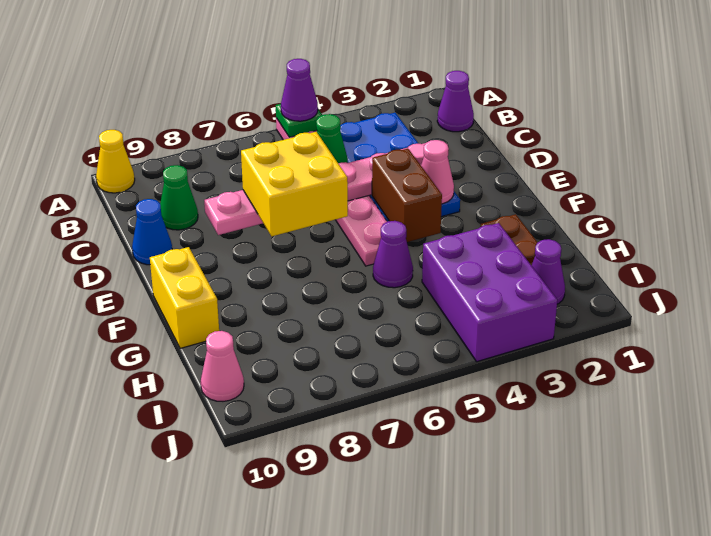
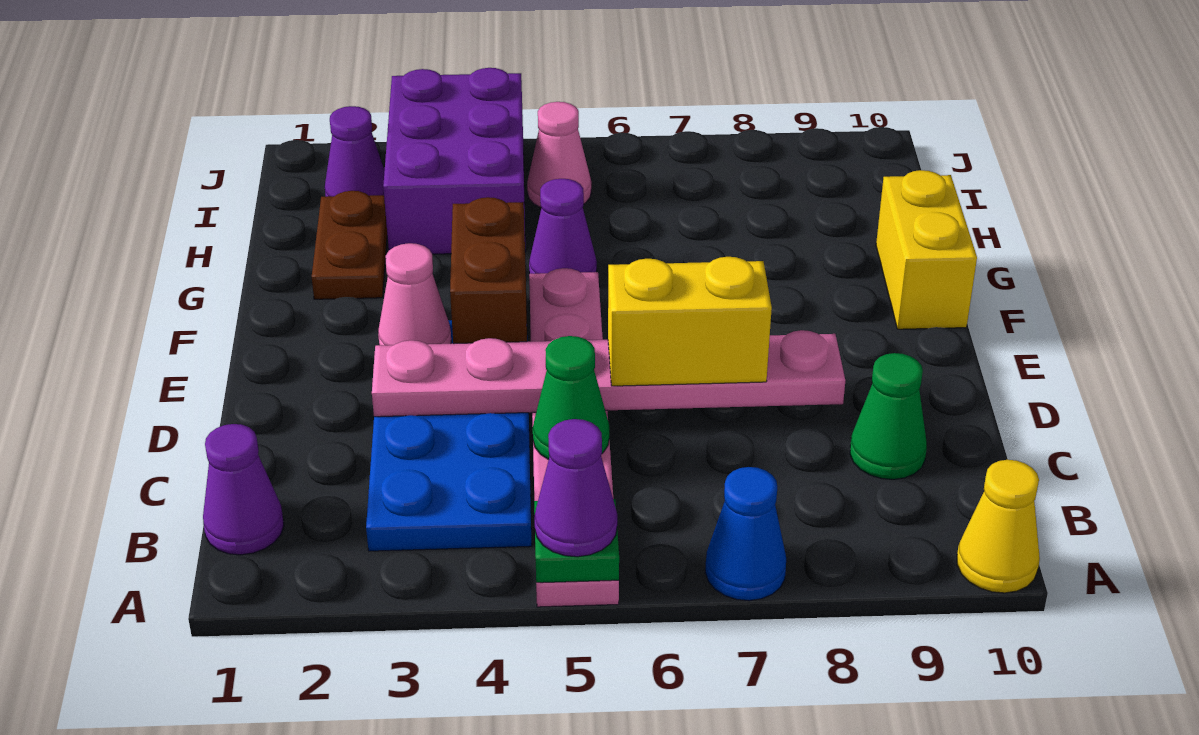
yellow brick D6:E7 level 3 -> yellow brick D6:D7 level 3
blue cone D10 level 1 -> blue cone A7 level 1
pink cone I10 level 1 -> pink cone I5 level 1

